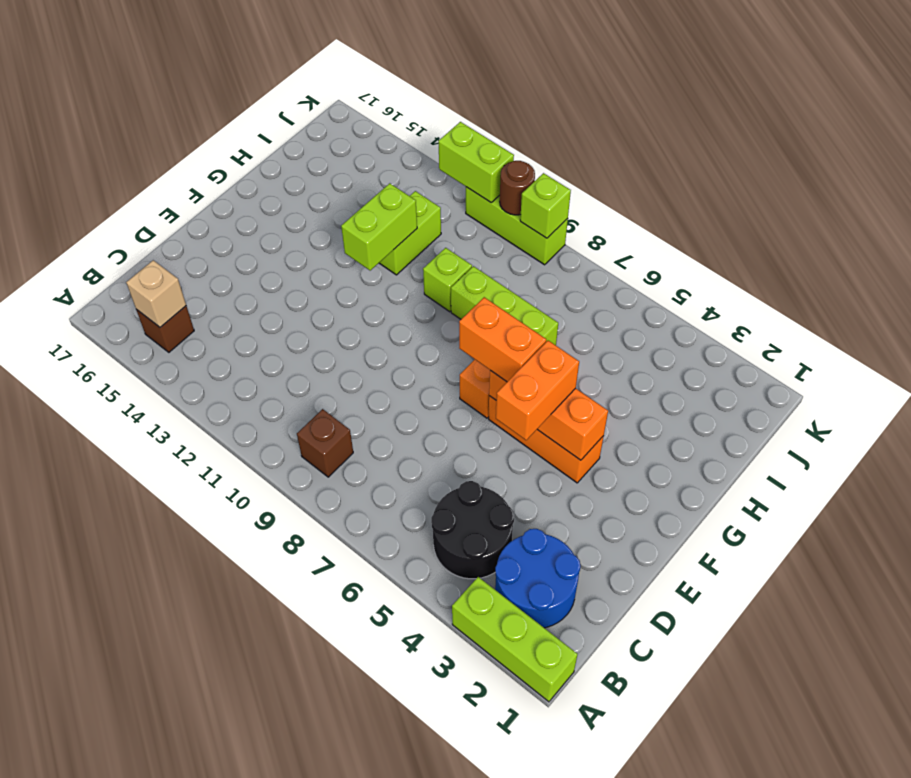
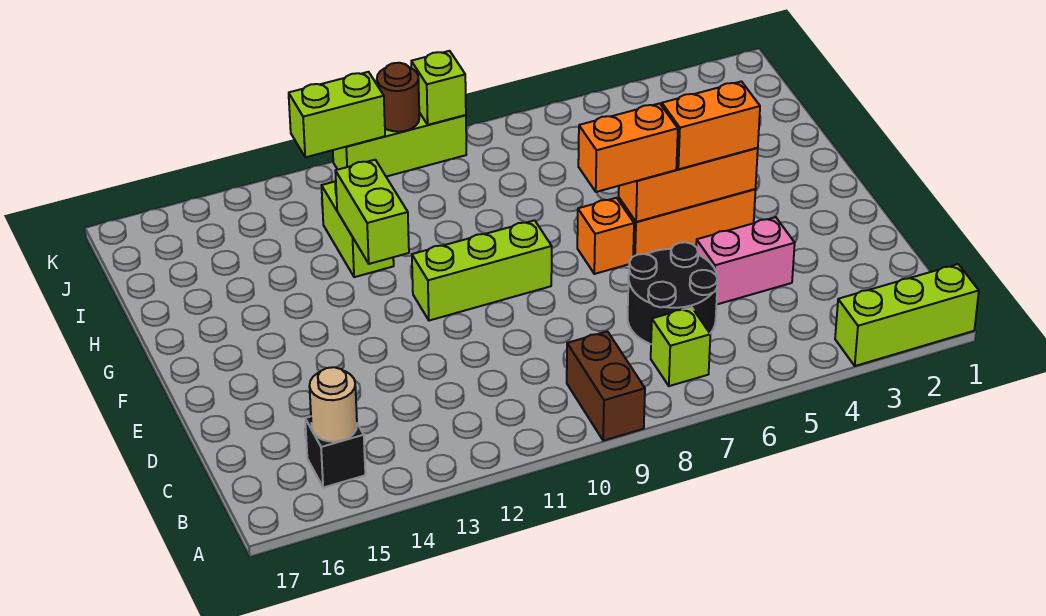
blue round brick B2:C3 level 1 -> none
black round brick B4:C5 level 1 -> black round brick C6:D7 level 1
brown brick B9 level 1 -> brown brick A9:B9 level 1
brown brick B15 level 1 -> black brick B15 level 1
tan brick B15 level 2 -> tan round brick B15 level 2
none -> pink brick D4:D5 level 1
orange brick E5:F5 level 3 -> orange brick F4:F5 level 3
lime brick H7:H9 level 1 -> lime brick F9:F11 level 1
lime brick H10 level 1 -> lime brick B7 level 1

